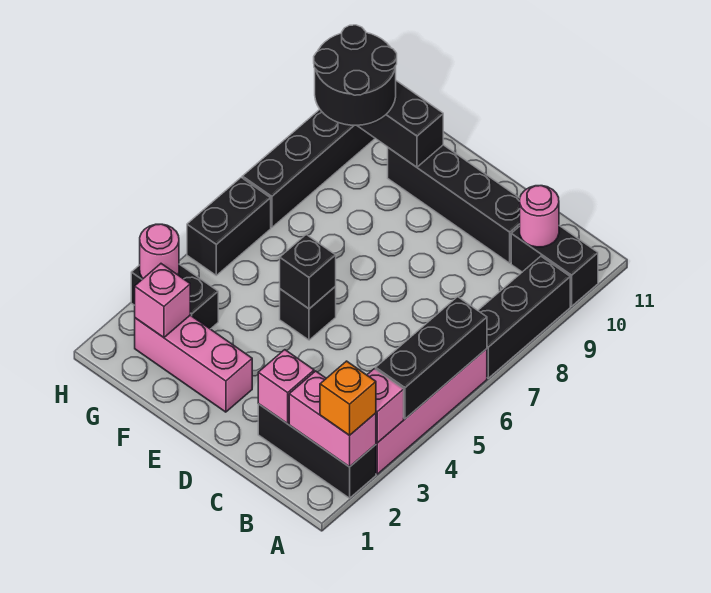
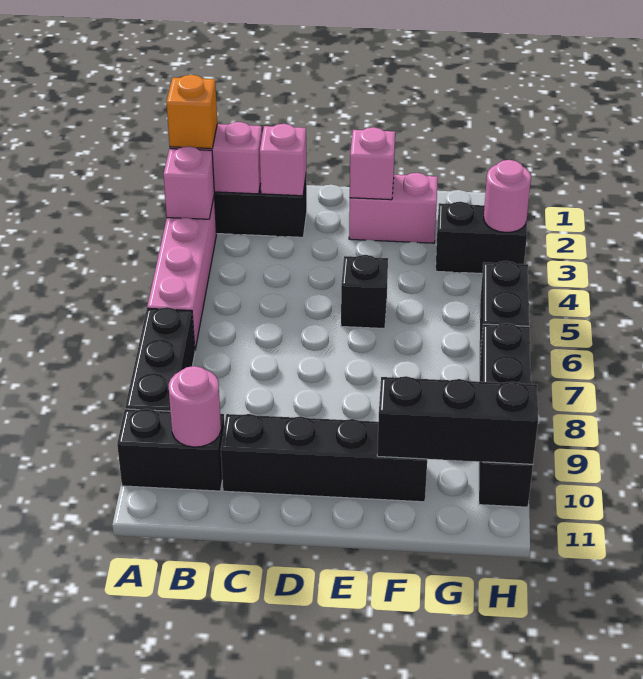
black brick A4:A6 level 2 -> none
pink brick E2:G2 level 1 -> pink brick E2:F2 level 1
black brick E5 level 2 -> none
pink brick G2 level 2 -> pink brick E2 level 2
black round brick G9:H10 level 3 -> none

